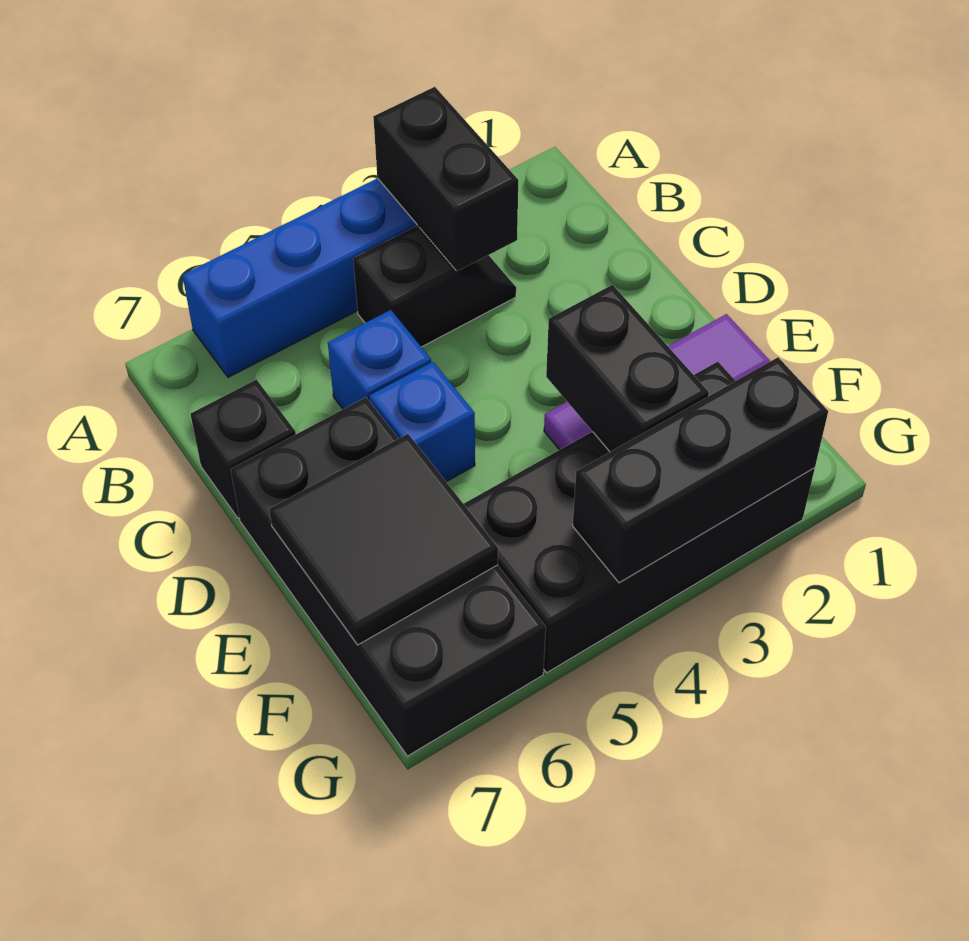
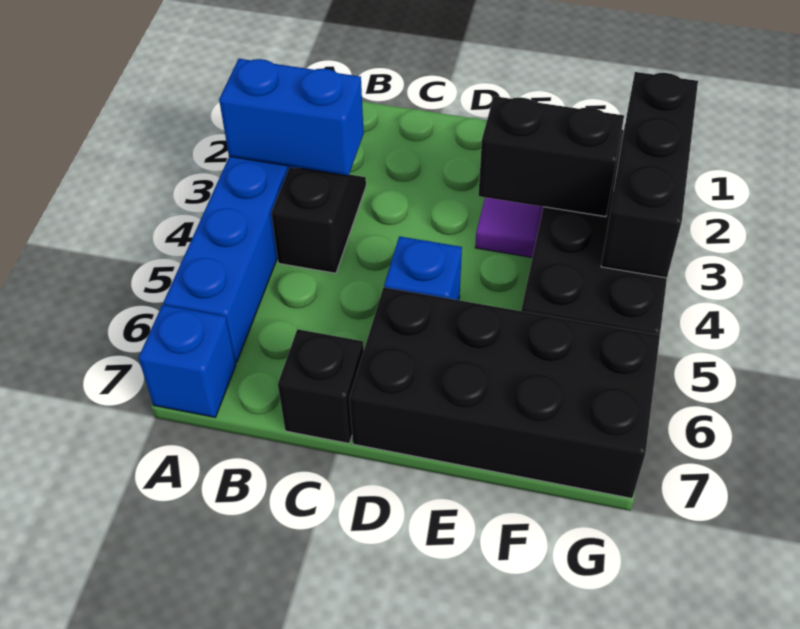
black brick A3:B3 level 2 -> blue brick A3:B3 level 2
blue brick C5 level 1 -> blue brick A7 level 1
black tile E6:F7 level 2 -> none

